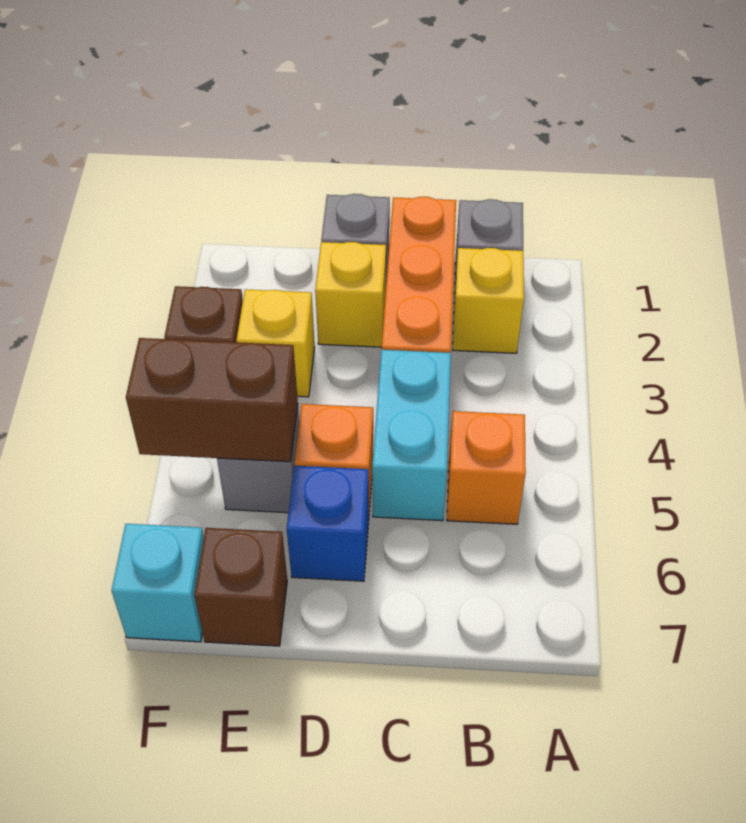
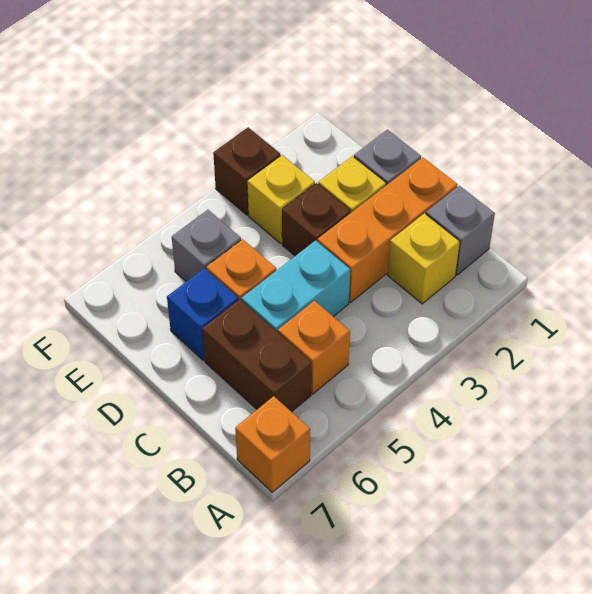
none -> orange brick A7 level 1
brown brick E5:F5 level 2 -> brown brick B6:C6 level 1
brown brick E7 level 1 -> brown brick D3 level 1
cyan brick F7 level 1 -> none

